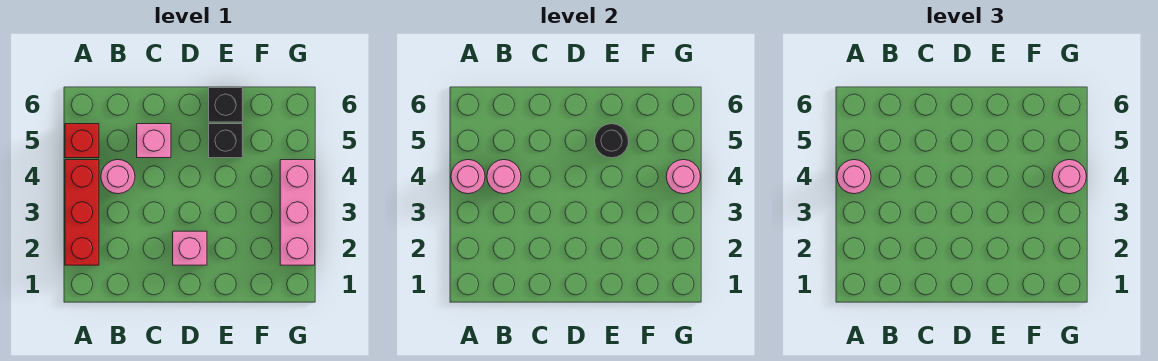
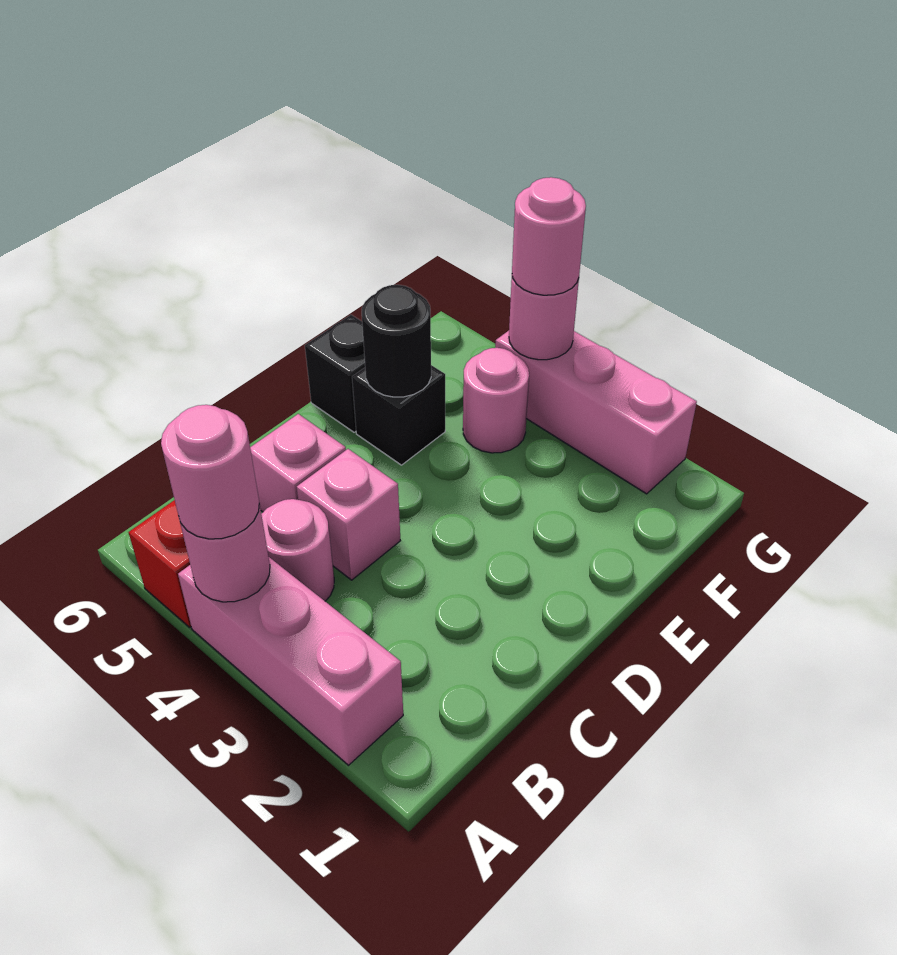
red brick A2:A4 level 1 -> pink brick A2:A4 level 1
pink round brick B4 level 2 -> pink round brick F4 level 1
pink brick D2 level 1 -> pink brick C4 level 1

